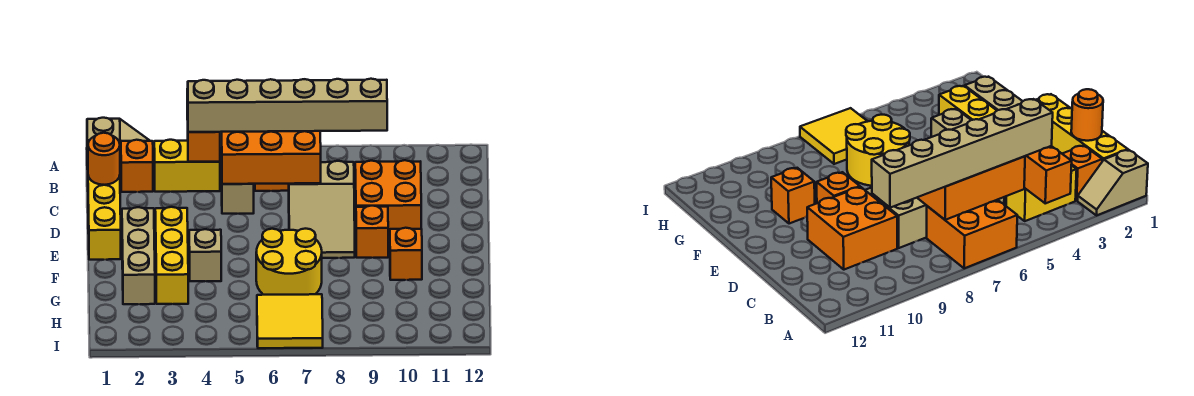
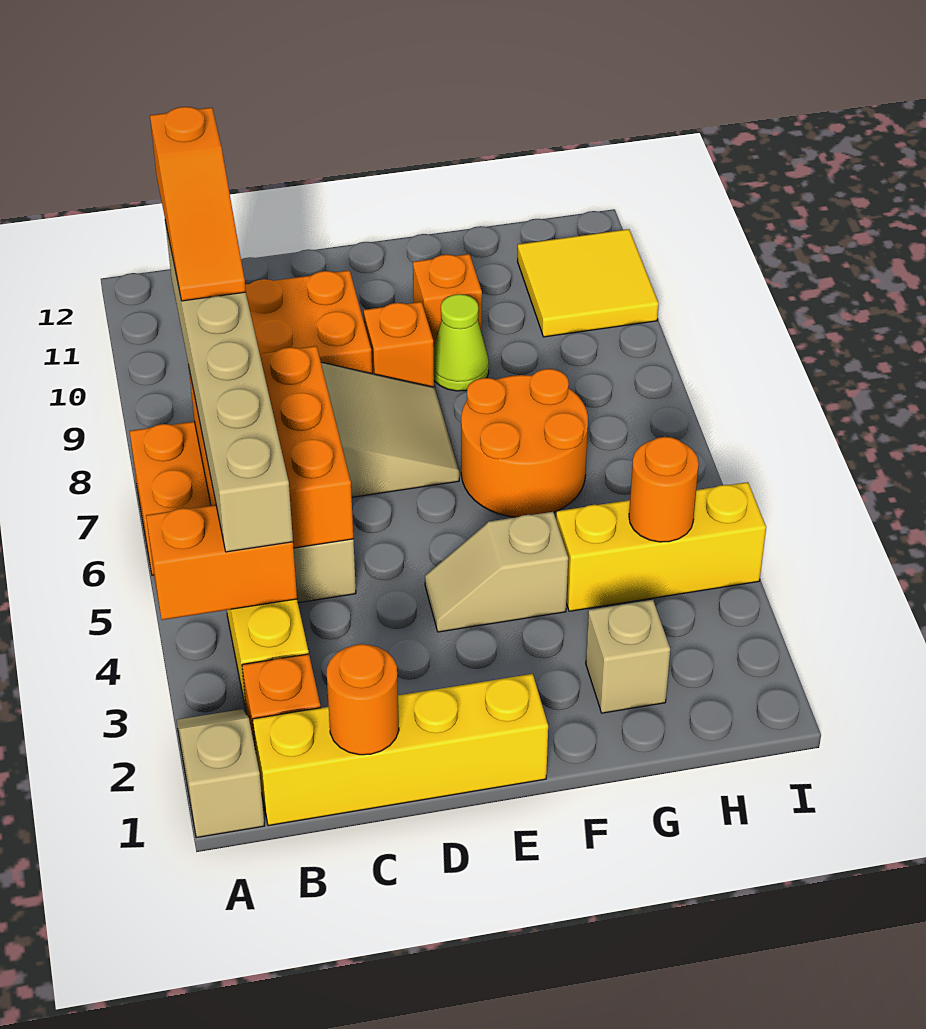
none -> orange slope B8:B10 level 4 top 10
tan brick E2:G2 level 1 -> tan brick G2 level 1
yellow brick E3:G3 level 1 -> yellow brick G4:I4 level 1
yellow round brick F6:G7 level 1 -> orange round brick F6:G7 level 1
none -> lime cone F9 level 1
none -> orange round brick H4 level 2
yellow tile H6:I7 level 1 -> yellow tile H10:I11 level 1

